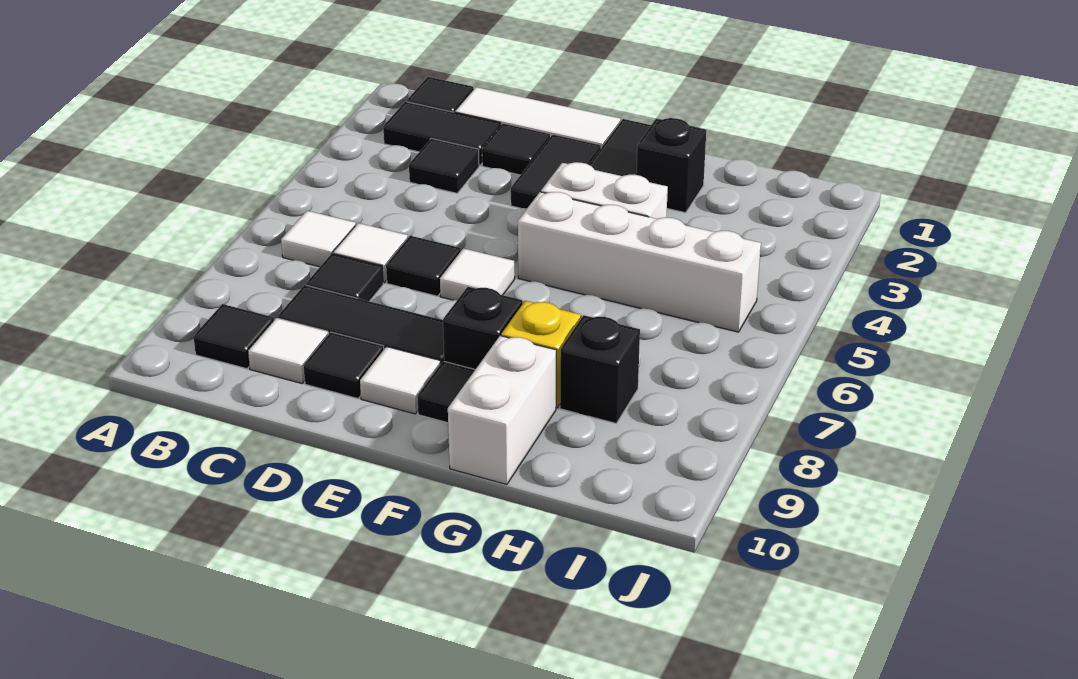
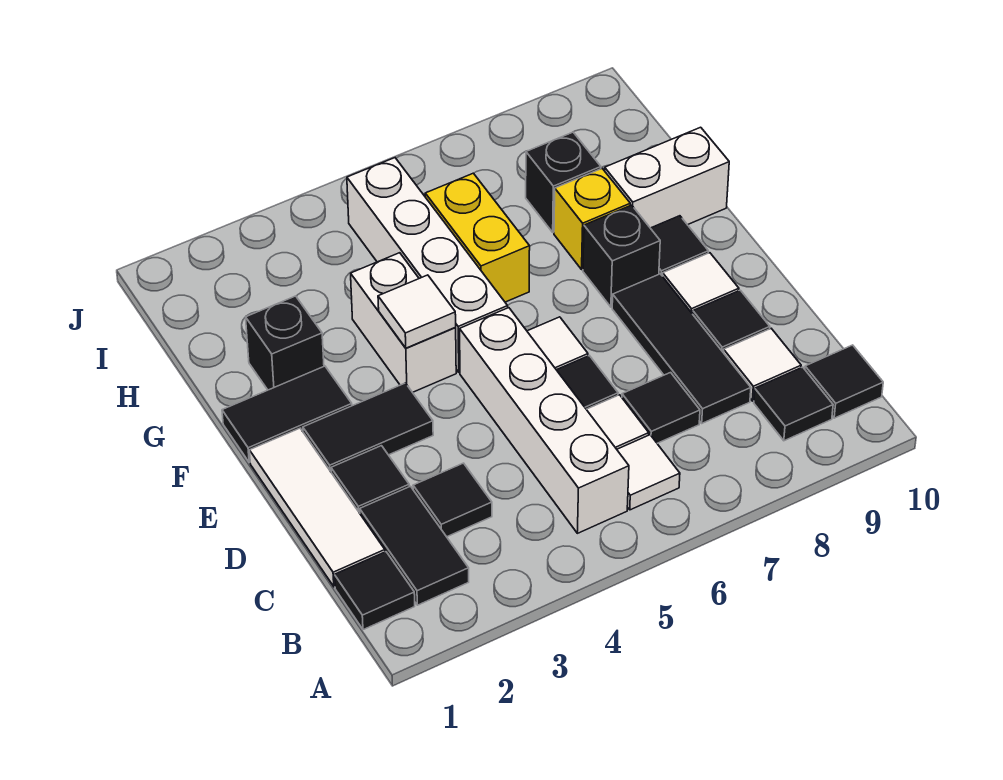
none -> white brick B5:E5 level 1
none -> black tile B10 level 1
none -> white tile F4 level 2
none -> yellow brick G6:H6 level 1

